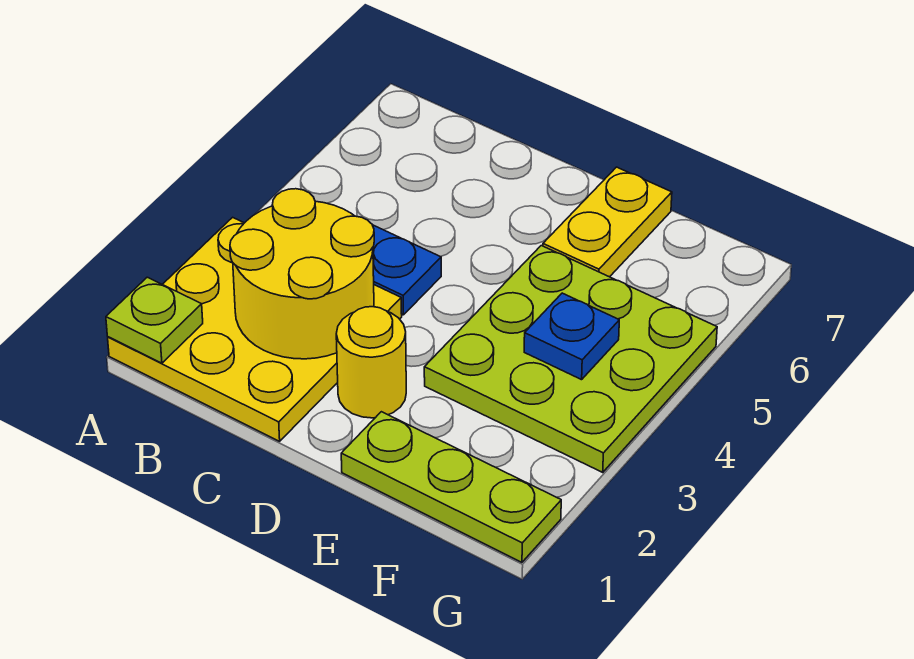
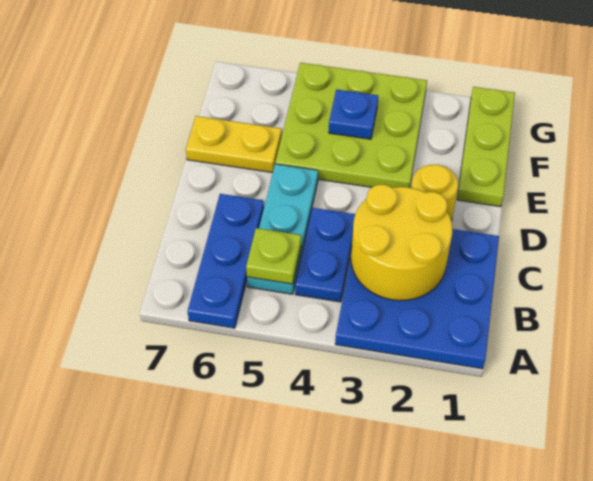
yellow plate A1:C3 level 1 -> blue plate A1:C3 level 1
lime plate A1 level 2 -> lime plate B5 level 2
none -> blue plate A6:C6 level 1
none -> cyan plate B5:D5 level 1

